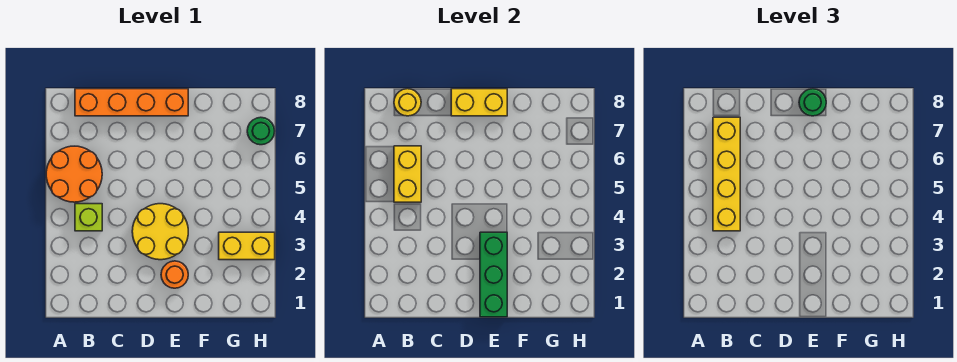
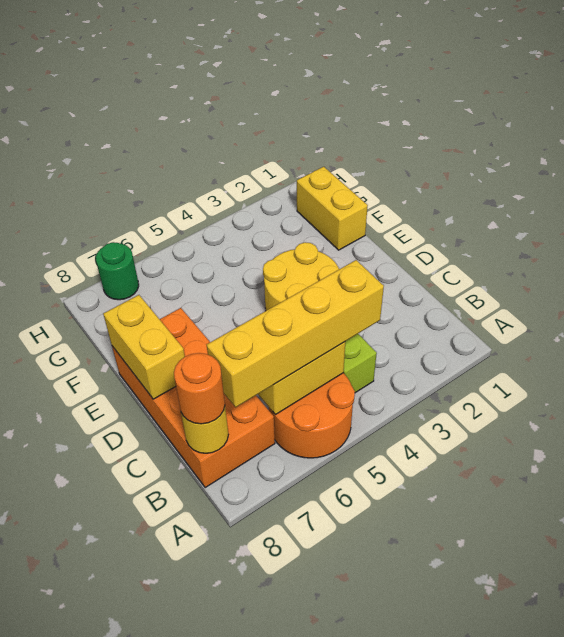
orange brick B8:E8 level 1 -> orange brick B7:E8 level 1
green brick E1:E3 level 2 -> none
orange round brick E2 level 1 -> orange round brick B8 level 3
green round brick E8 level 3 -> none
yellow brick G3:H3 level 1 -> yellow brick F1:G1 level 1

